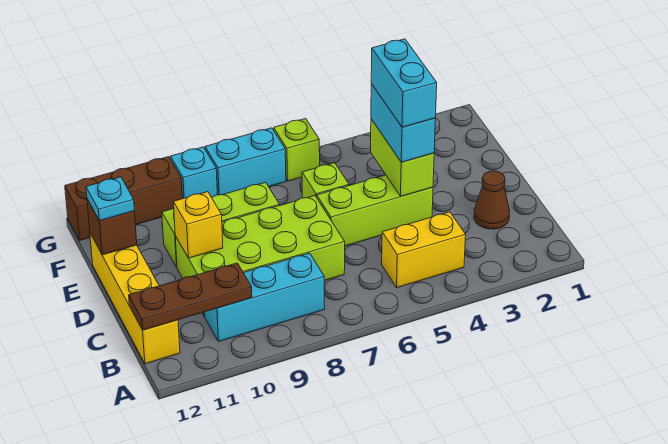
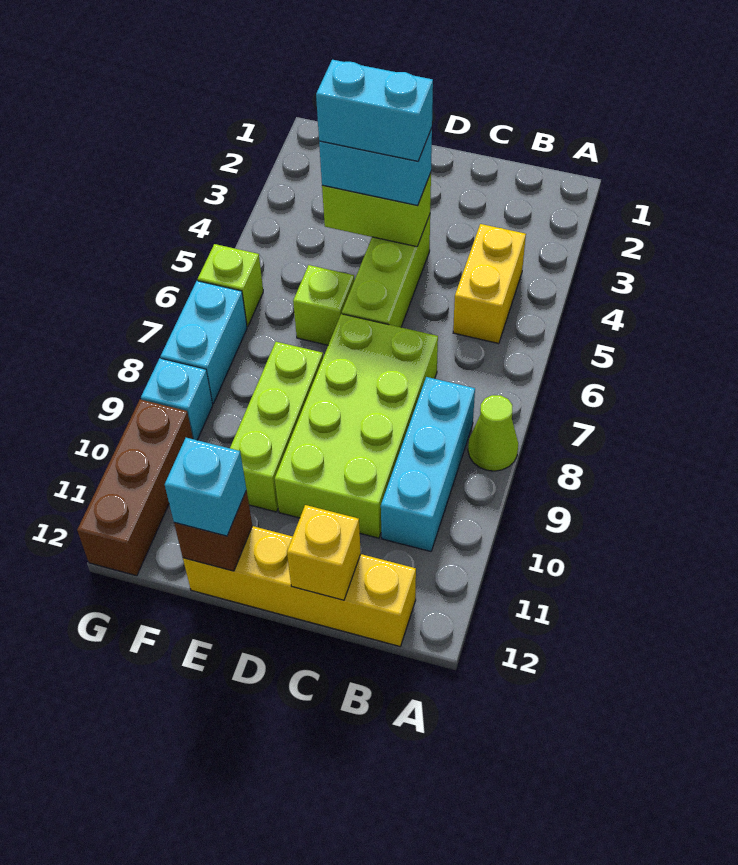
none -> lime cone A8 level 1
brown plate B10:B12 level 2 -> none
brown cone C2 level 1 -> none
yellow brick D10 level 2 -> yellow brick C12 level 2
cyan plate E12 level 3 -> cyan brick E12 level 3

